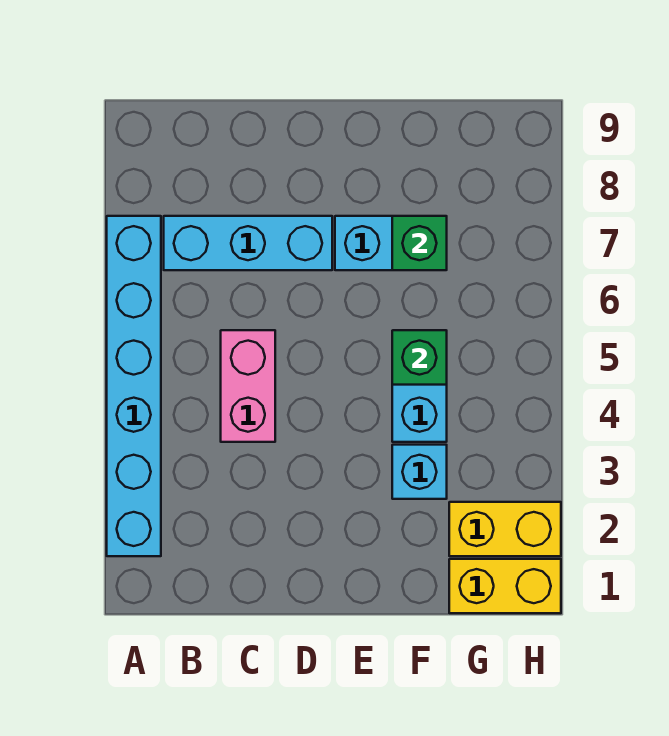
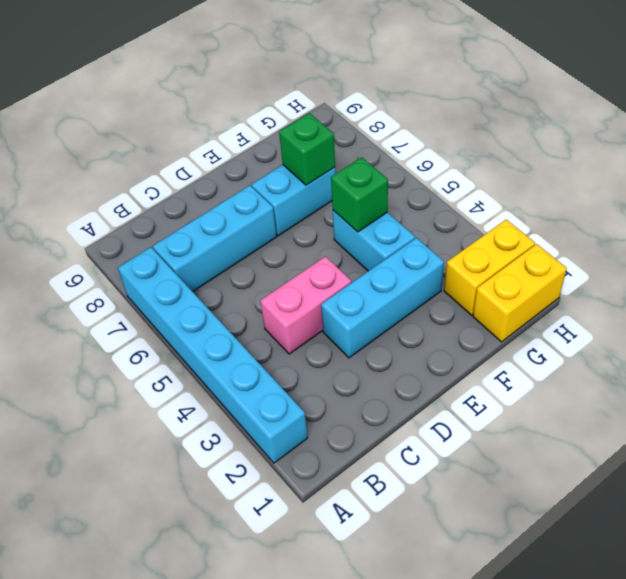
pink brick C4:C5 level 1 -> pink brick C4:D4 level 1
cyan brick F3 level 1 -> cyan brick D3:F3 level 1

